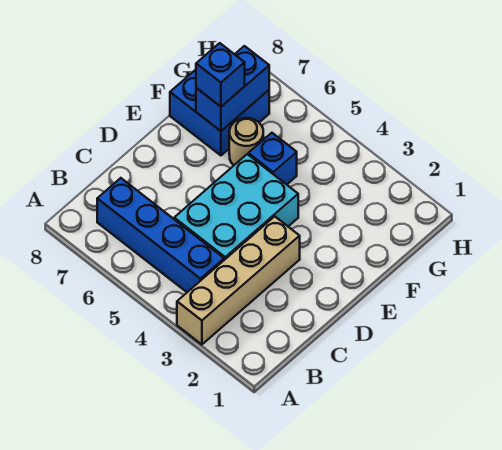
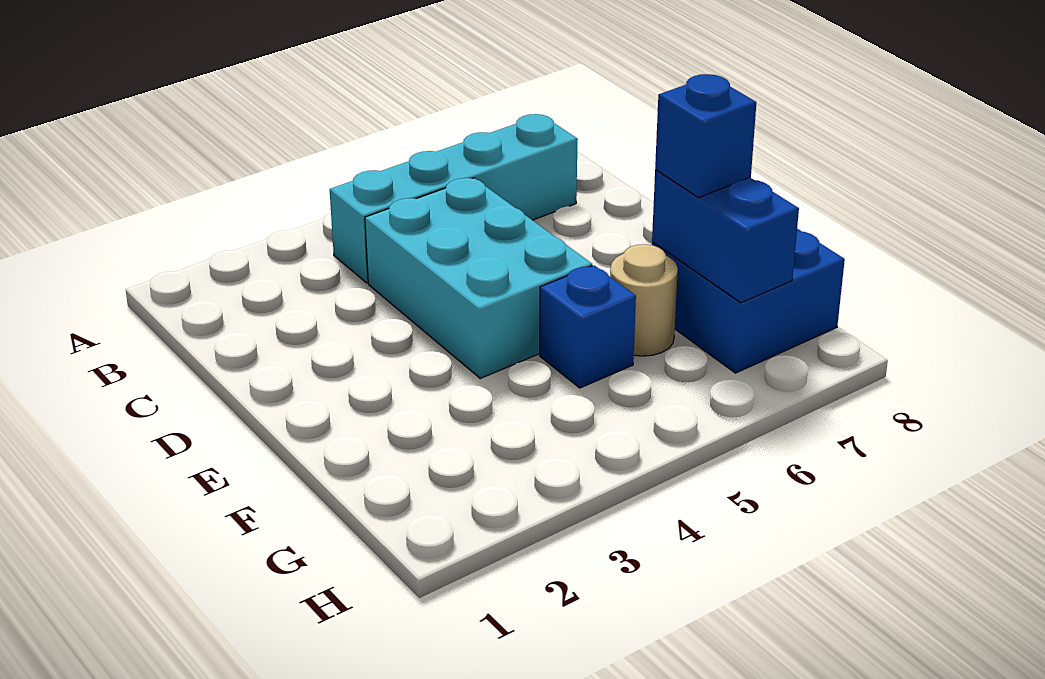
tan brick A3:D3 level 1 -> none
blue brick B4:B7 level 1 -> cyan brick B4:B7 level 1

